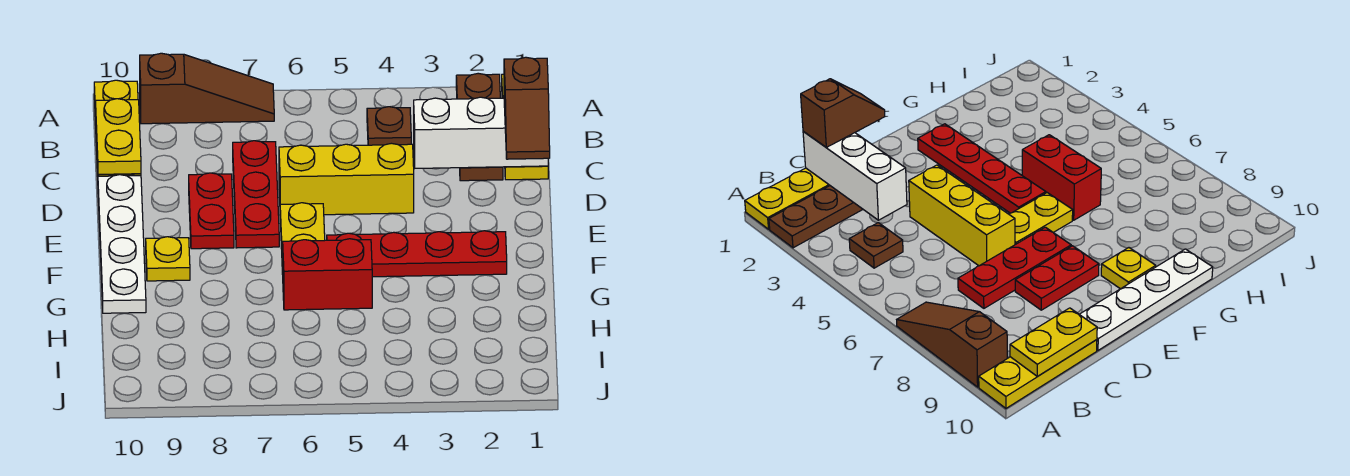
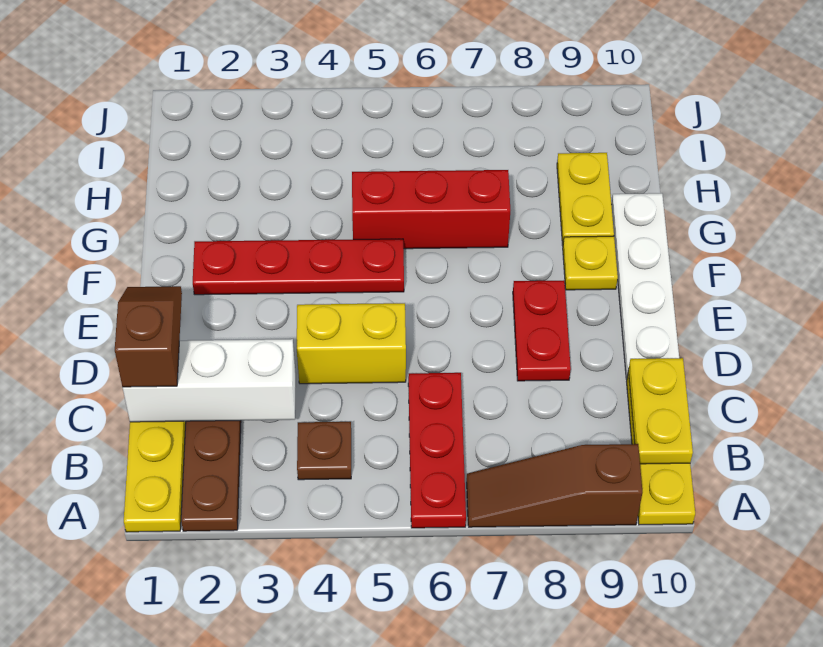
red plate C7:E7 level 1 -> red plate A6:C6 level 1
yellow brick D4:D6 level 1 -> yellow brick D4:D5 level 1
yellow plate E6:F6 level 1 -> yellow plate G9:H9 level 1
red brick G5:G6 level 1 -> red brick G5:G7 level 1

